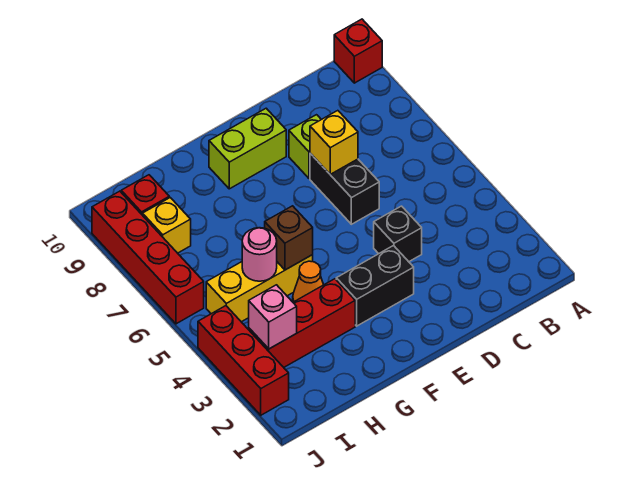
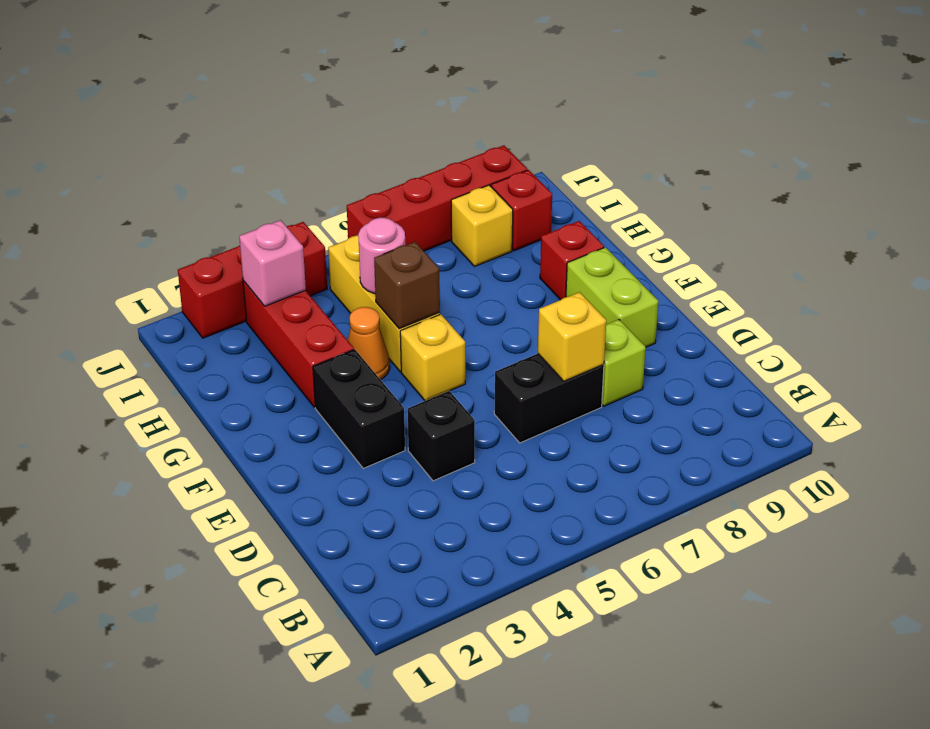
red brick A10 level 1 -> red brick G9 level 1
none -> yellow brick F5 level 1

